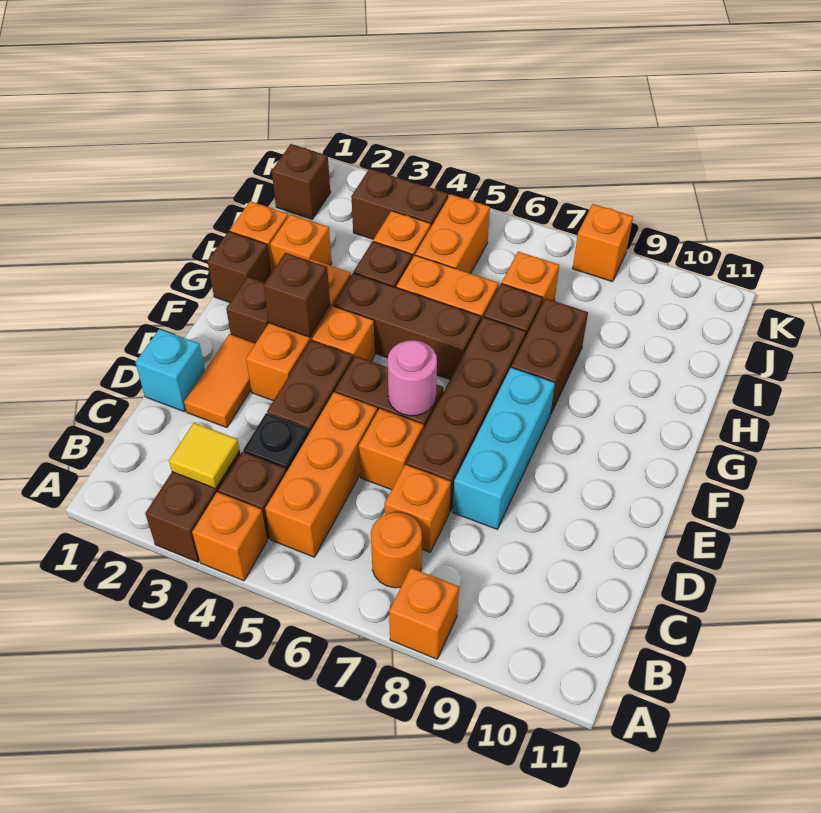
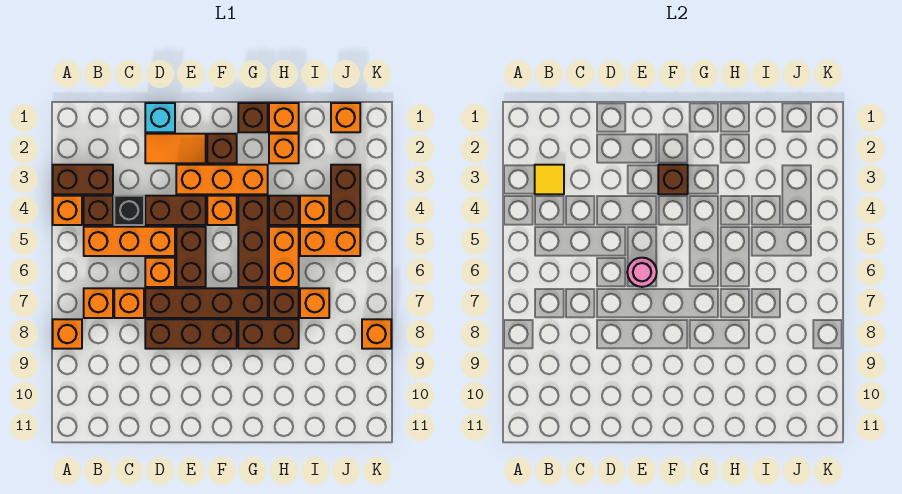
orange round brick B7 level 1 -> orange brick B7 level 1
cyan brick D8:F8 level 1 -> brown brick D8:F8 level 1
brown brick J1 level 1 -> orange brick J1 level 1

